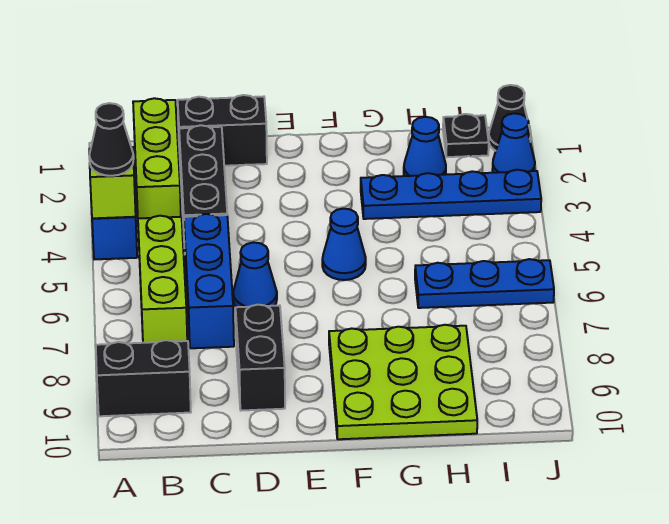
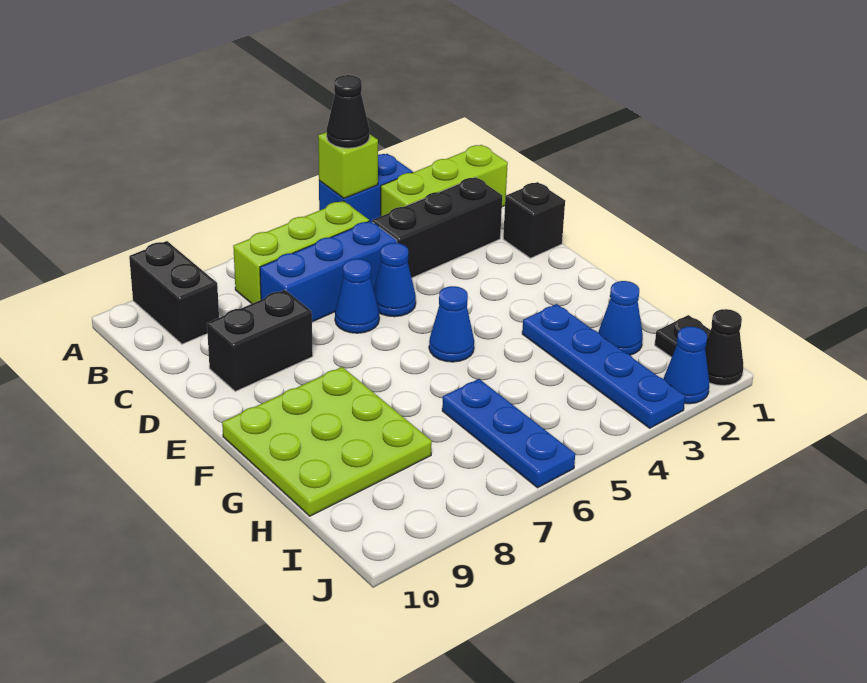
black brick C1:D1 level 1 -> black brick D1 level 1
none -> blue cone D5 level 1

